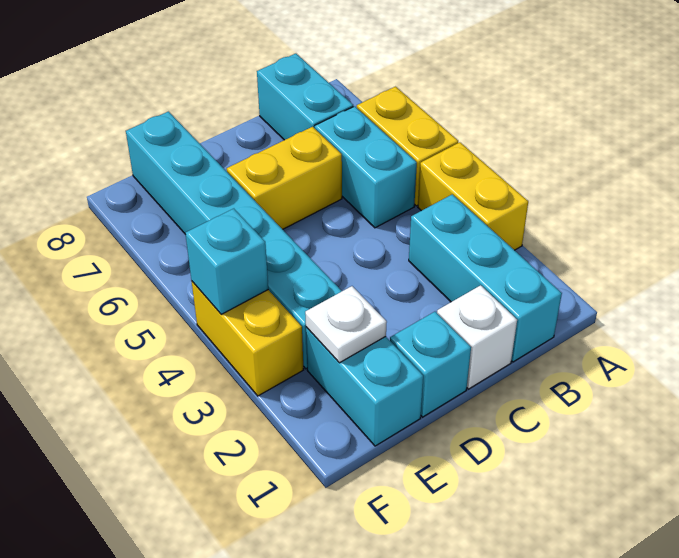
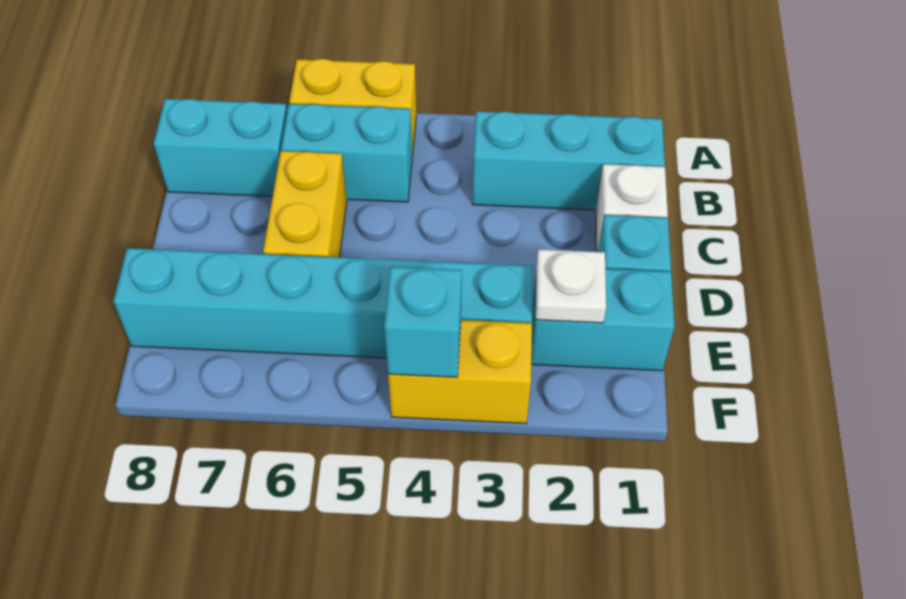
yellow brick A3:A4 level 1 -> none

